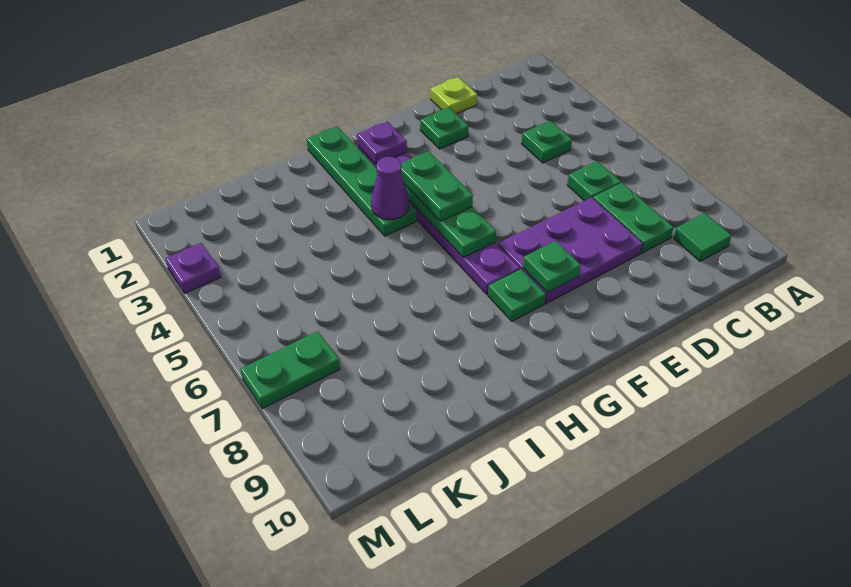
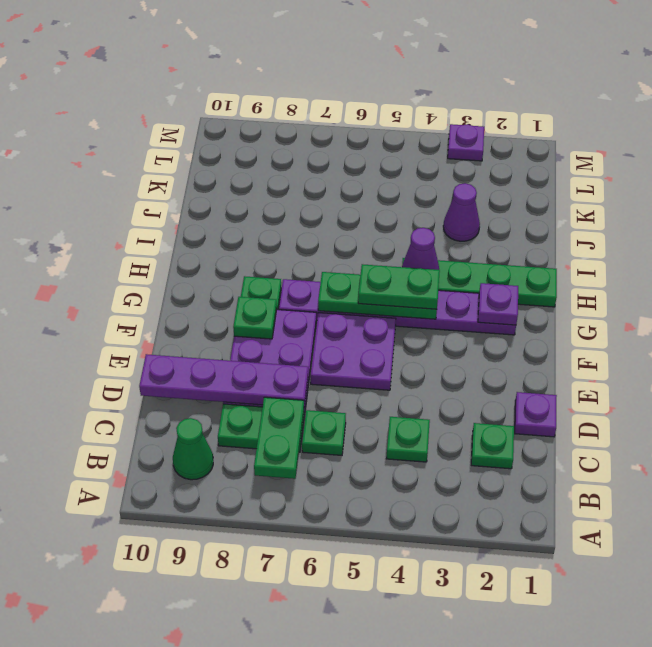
green tile B9 level 1 -> green cone B9 level 1
lime plate D1 level 1 -> purple plate D1 level 1
none -> purple plate D7:D10 level 2
green plate E2 level 1 -> green plate C2 level 1
none -> purple plate E5:F6 level 1
none -> purple cone J3 level 1
green plate L7:M7 level 1 -> green plate B7:C7 level 2

